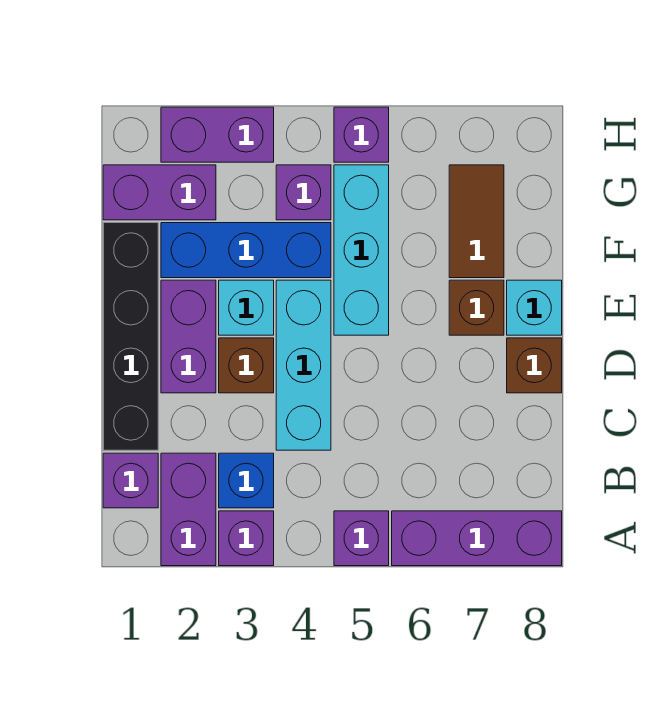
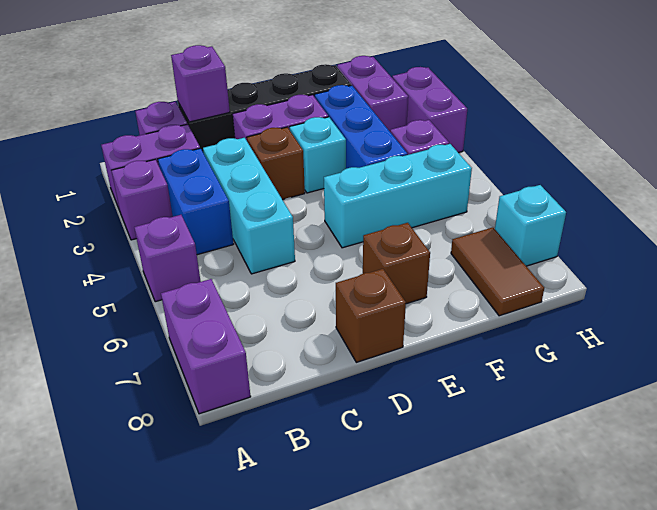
purple brick A6:A8 level 1 -> purple brick A7:A8 level 1
blue brick B3 level 1 -> blue brick B3:B4 level 1
cyan brick C4:E4 level 1 -> cyan brick C3:C5 level 1
cyan brick E8 level 1 -> cyan brick H7 level 1
brown tile F7:G7 level 1 -> brown tile G7:G8 level 1
purple brick H5 level 1 -> purple brick C1 level 2

